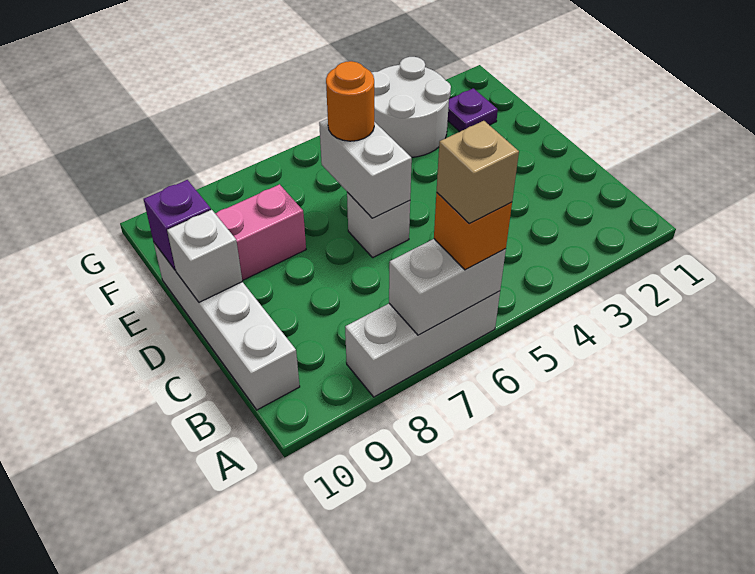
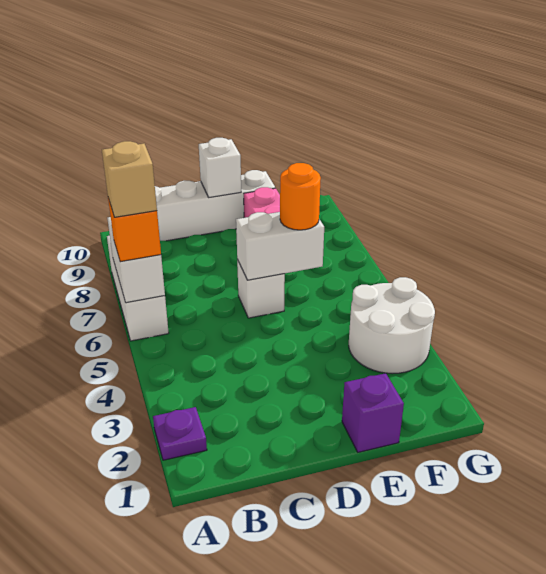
purple brick E10 level 2 -> purple brick E1 level 1
purple plate F2 level 1 -> purple plate A2 level 1

